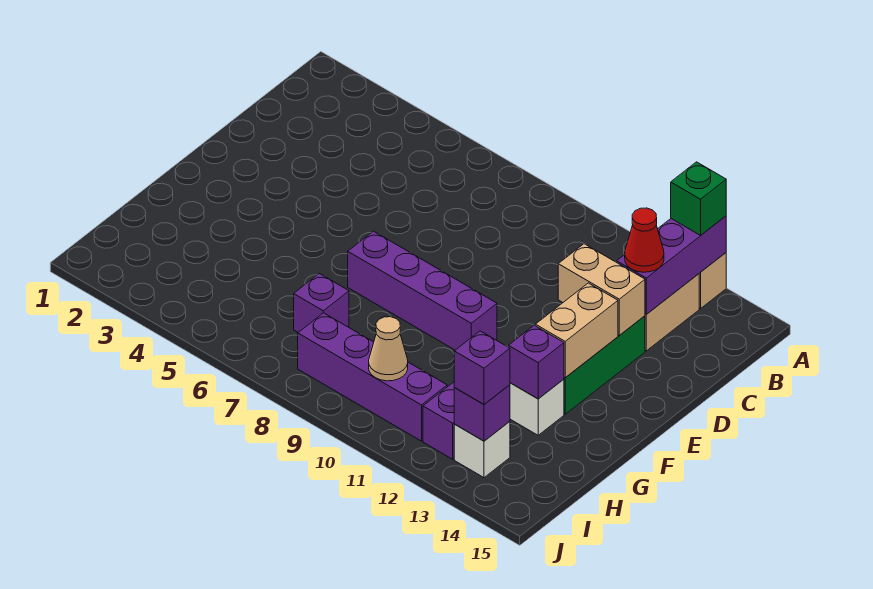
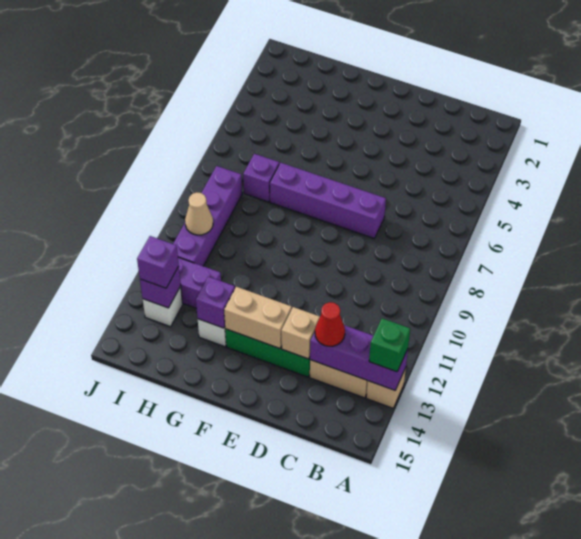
tan brick D12:D13 level 2 -> tan brick D13 level 2
purple brick F7:F10 level 1 -> purple brick D7:G7 level 1

